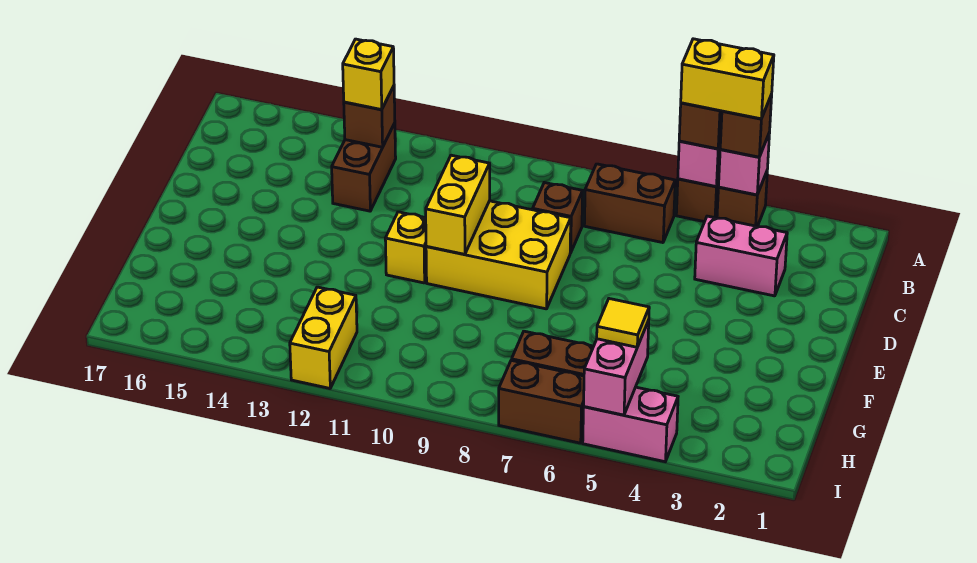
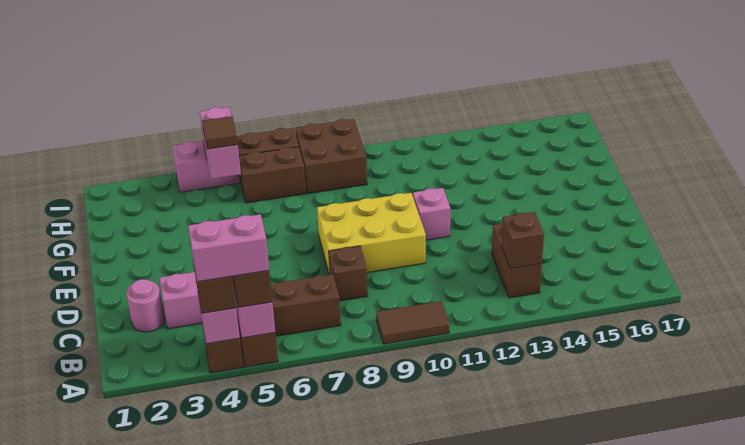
yellow brick A4:A5 level 4 -> pink brick A4:A5 level 4
none -> brown tile A9:A10 level 1
yellow brick B13 level 3 -> none
none -> pink round brick C2 level 1
yellow brick D10:E10 level 2 -> none
yellow brick E11 level 1 -> pink brick E11 level 1
yellow tile H5 level 3 -> brown tile H5 level 3
none -> brown brick H8:I9 level 1
yellow brick H12:I12 level 1 -> none

